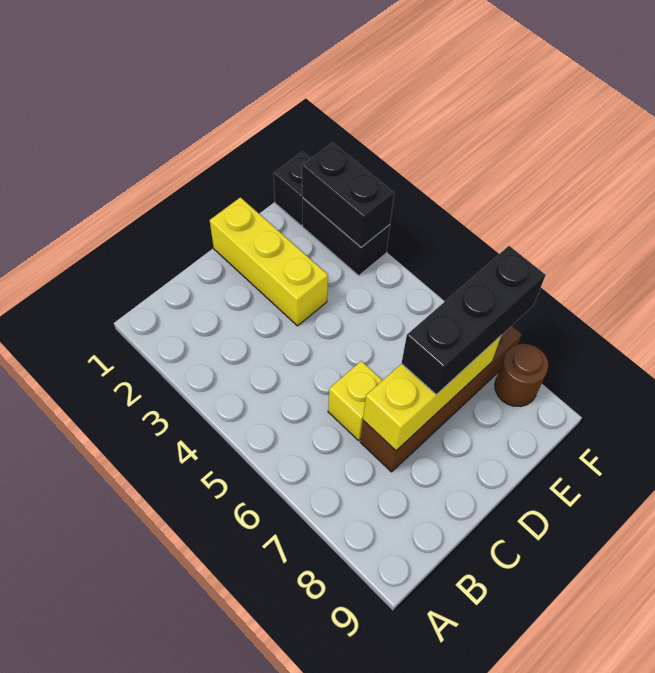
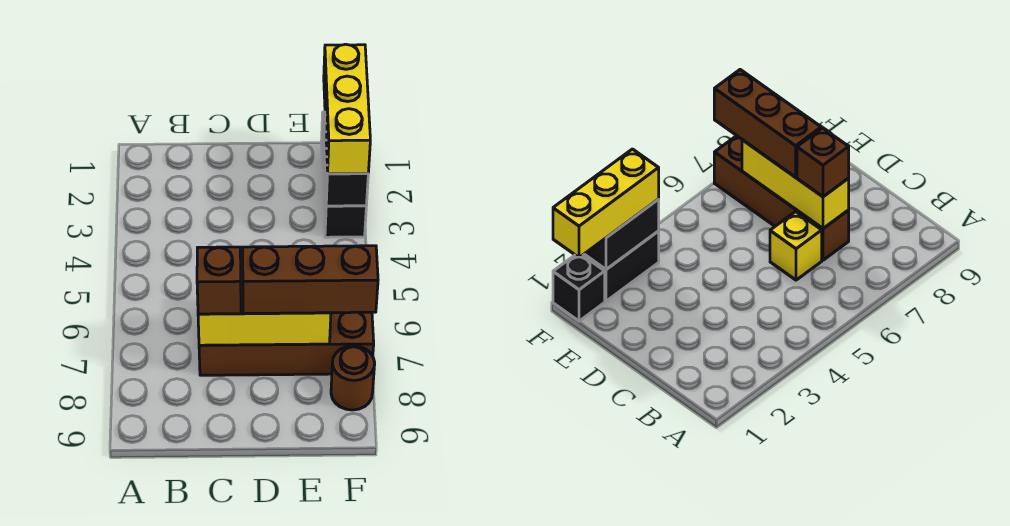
none -> brown brick C7 level 3
yellow brick D1:D3 level 1 -> yellow brick F1:F3 level 3
black brick D7:F7 level 3 -> brown brick D7:F7 level 3

